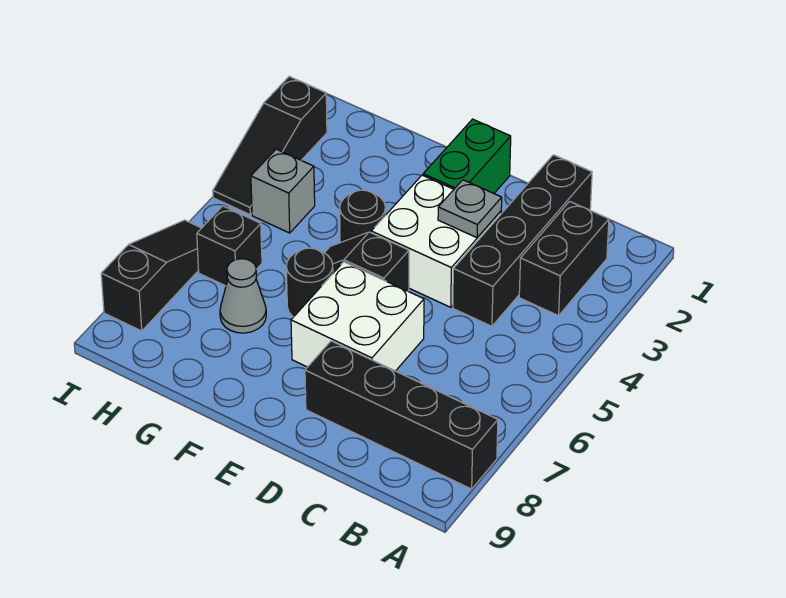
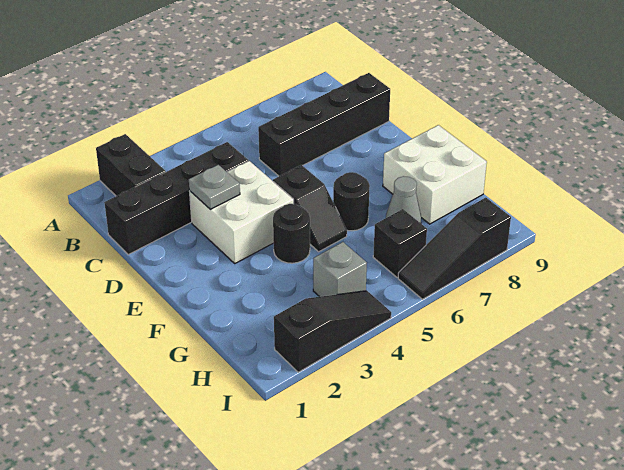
black brick A8:D8 level 1 -> black brick C6:C9 level 1
black brick B2:B3 level 1 -> black brick A2:B2 level 1
white brick D6:E7 level 1 -> white brick F8:G9 level 1
green brick E1:E2 level 1 -> none

